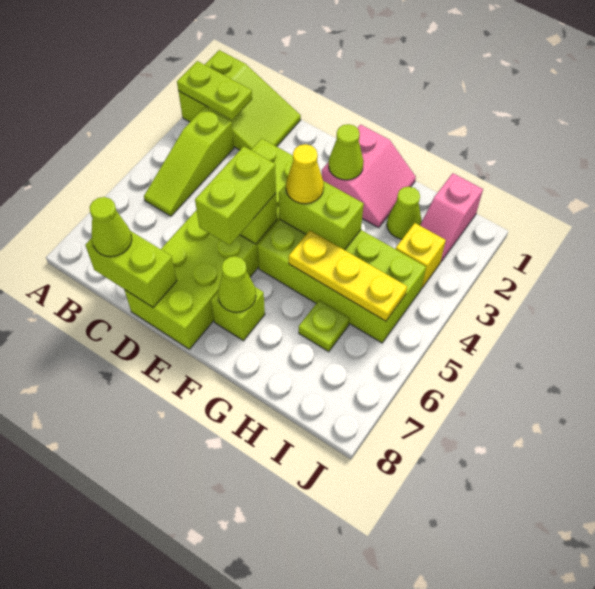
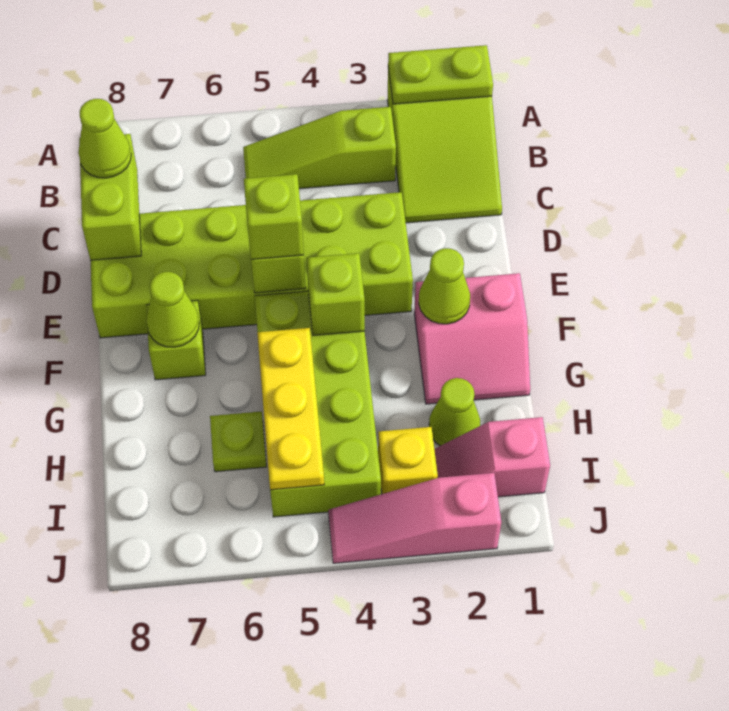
lime plate A2:B2 level 2 -> lime plate A1:A2 level 2
lime brick E5:E6 level 3 -> lime brick E5 level 3
lime brick F4:G4 level 2 -> lime brick F4 level 2
yellow cone F4 level 3 -> none
none -> pink slope J2:J4 level 1 top 2

